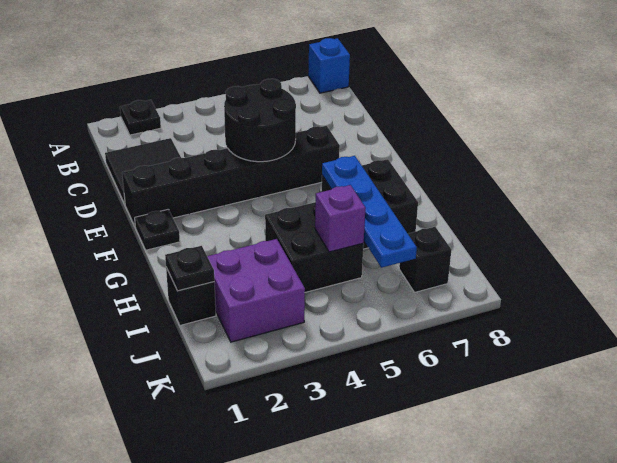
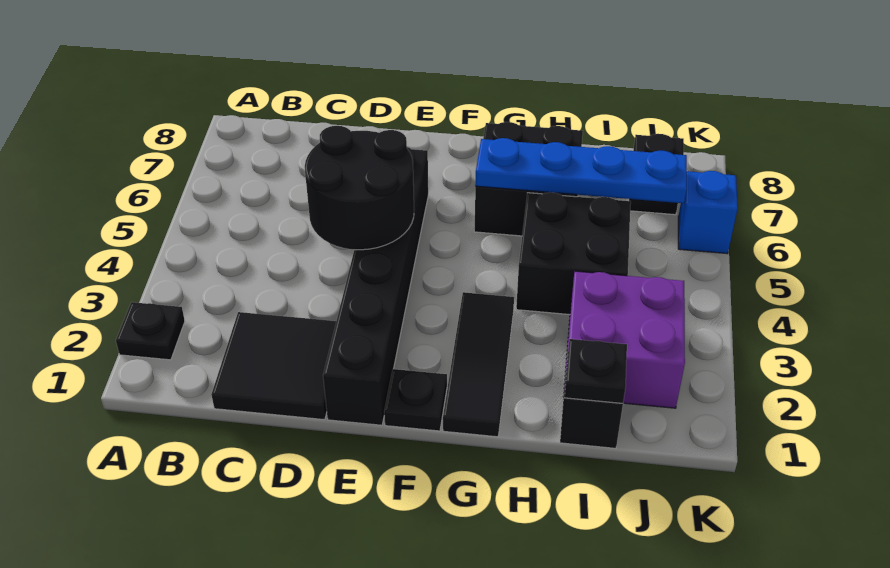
blue brick A8 level 1 -> blue brick K6 level 1
none -> black tile G1:G3 level 1
purple brick I5 level 2 -> none

